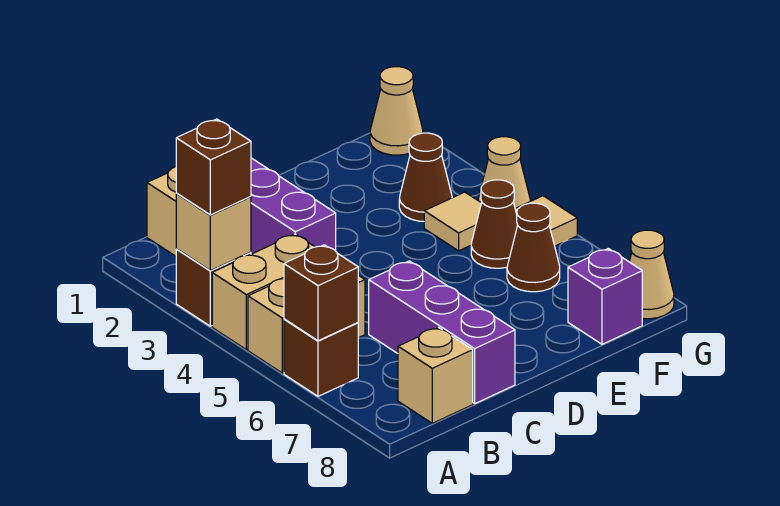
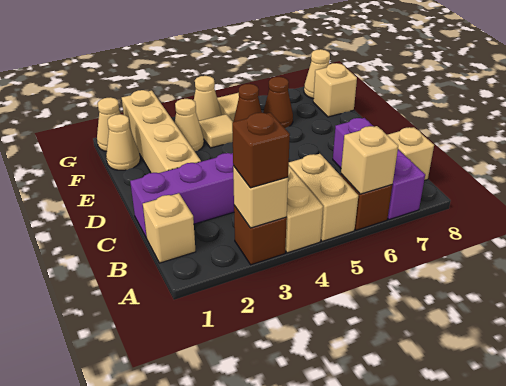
brown brick A6 level 2 -> tan brick A6 level 2
purple brick C6:C8 level 1 -> purple brick A7:C7 level 1
none -> tan brick D2:G2 level 1
none -> tan cone F1 level 1
brown cone F3 level 1 -> tan cone F3 level 1
purple brick F8 level 1 -> tan brick F8 level 1

